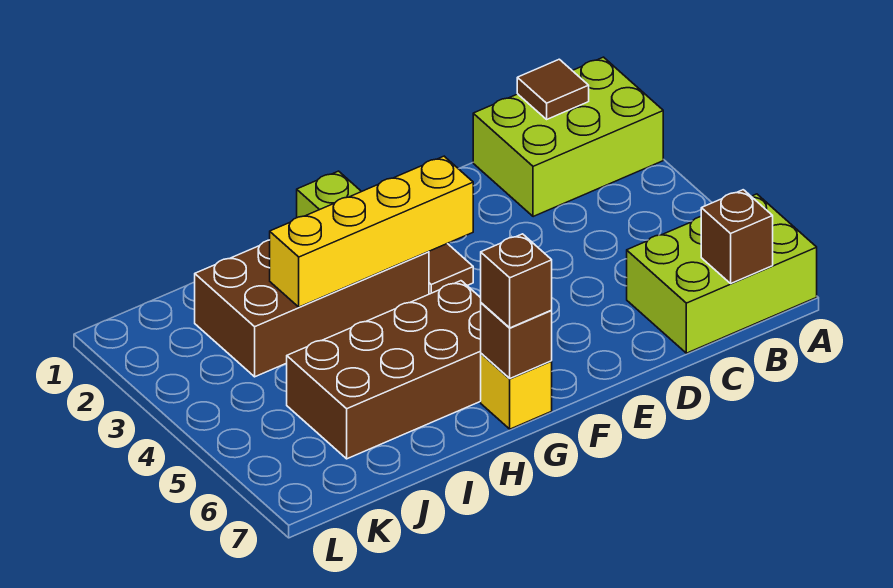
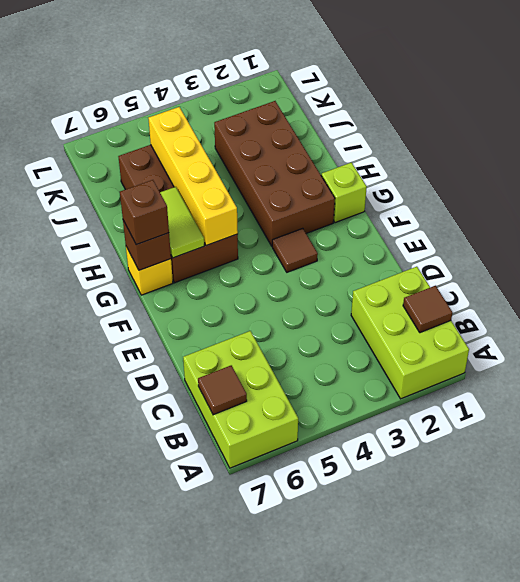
brown brick B7 level 2 -> brown tile B7 level 2
yellow brick F3:I3 level 2 -> yellow brick G5:J5 level 2
none -> lime tile G6:H6 level 2

